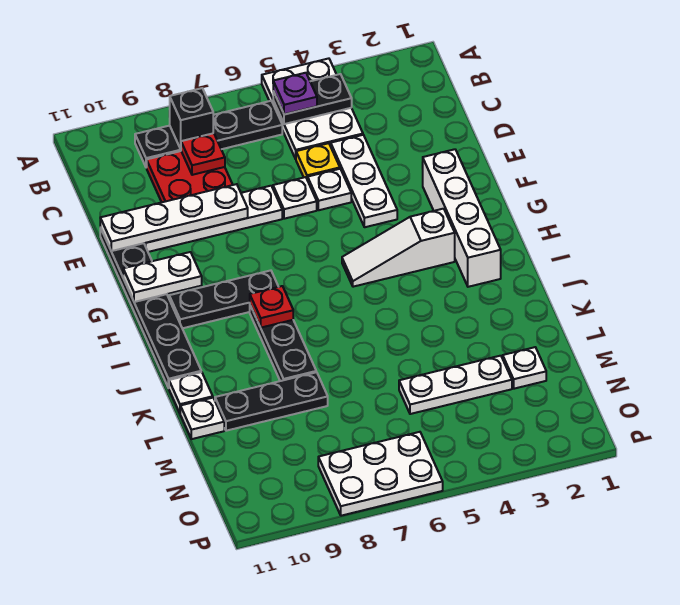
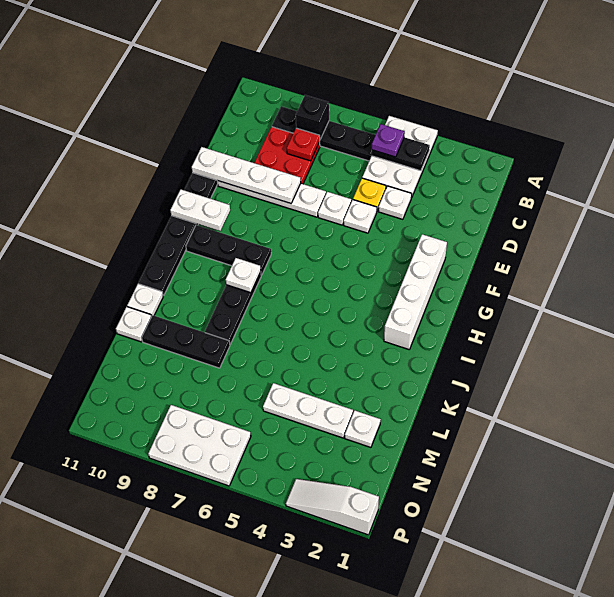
white plate D4:F4 level 1 -> white plate D4 level 1
white slope H3:H5 level 1 top 3 -> white slope P1:P3 level 1 top 1
red plate I8 level 2 -> white plate I8 level 2

